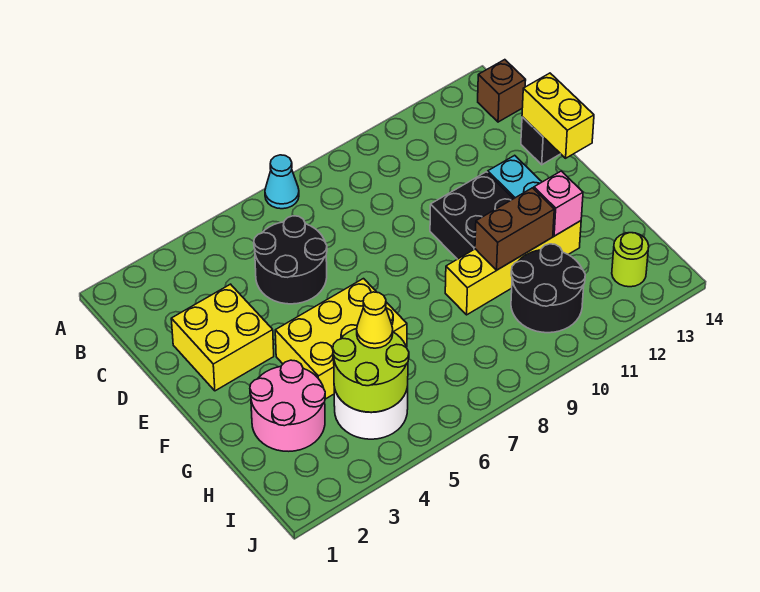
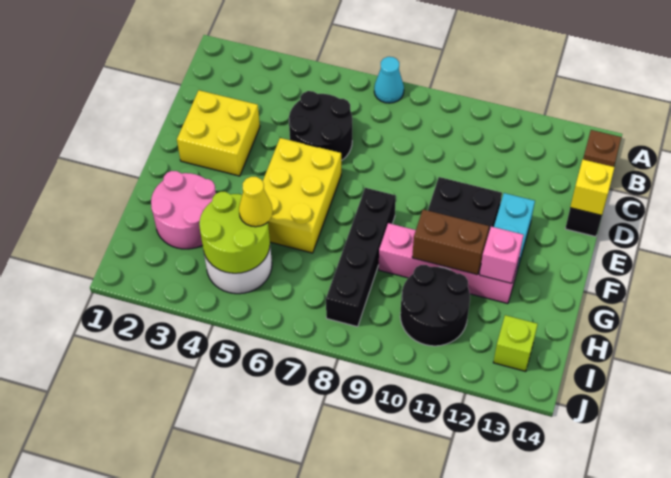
yellow brick D14:E14 level 2 -> yellow brick D14 level 2
yellow brick F4:G6 level 1 -> yellow brick E5:G6 level 1
none -> black brick F8:I8 level 1
yellow brick G9:G12 level 1 -> pink brick G9:G12 level 1
lime round brick I13 level 1 -> lime brick I13 level 1

